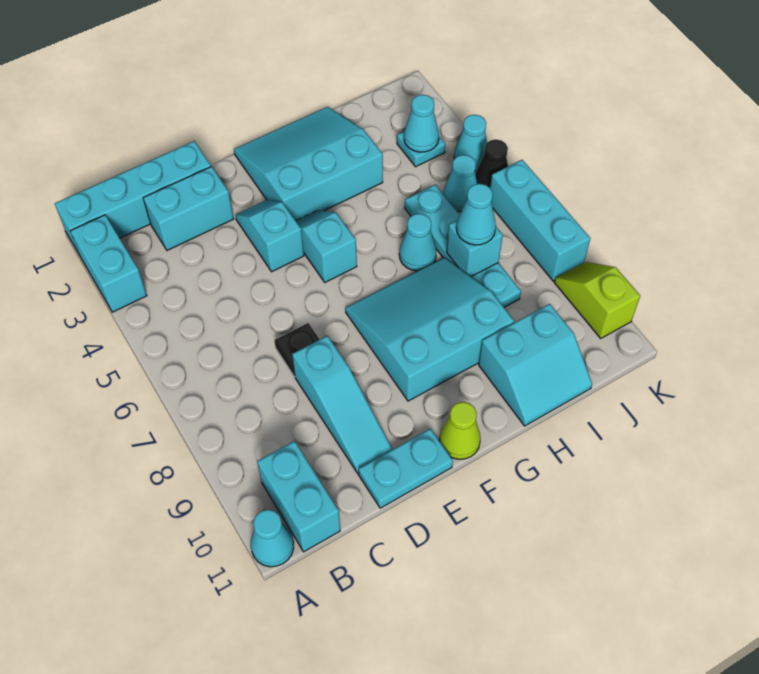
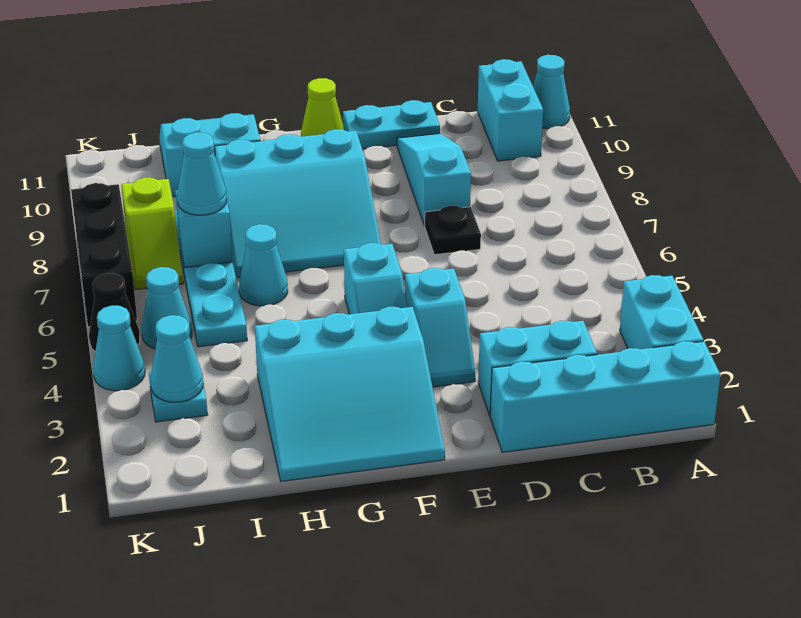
cyan brick K6:K8 level 1 -> black brick K6:K8 level 1
lime slope K9:K10 level 1 top 10 -> lime slope J7:J8 level 1 top 8

